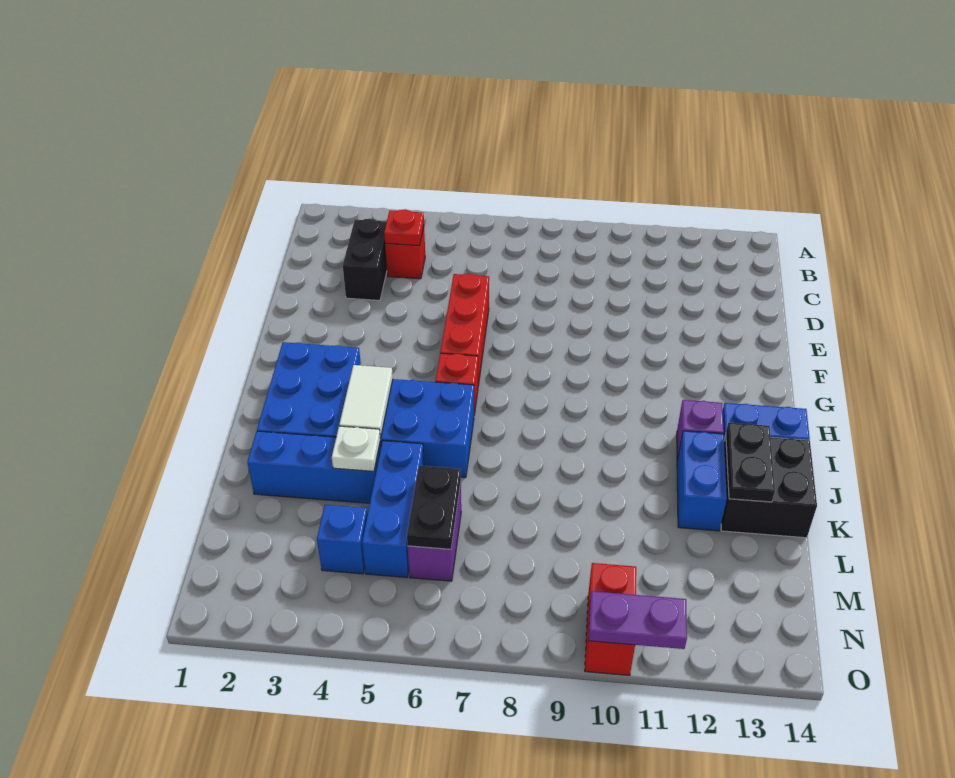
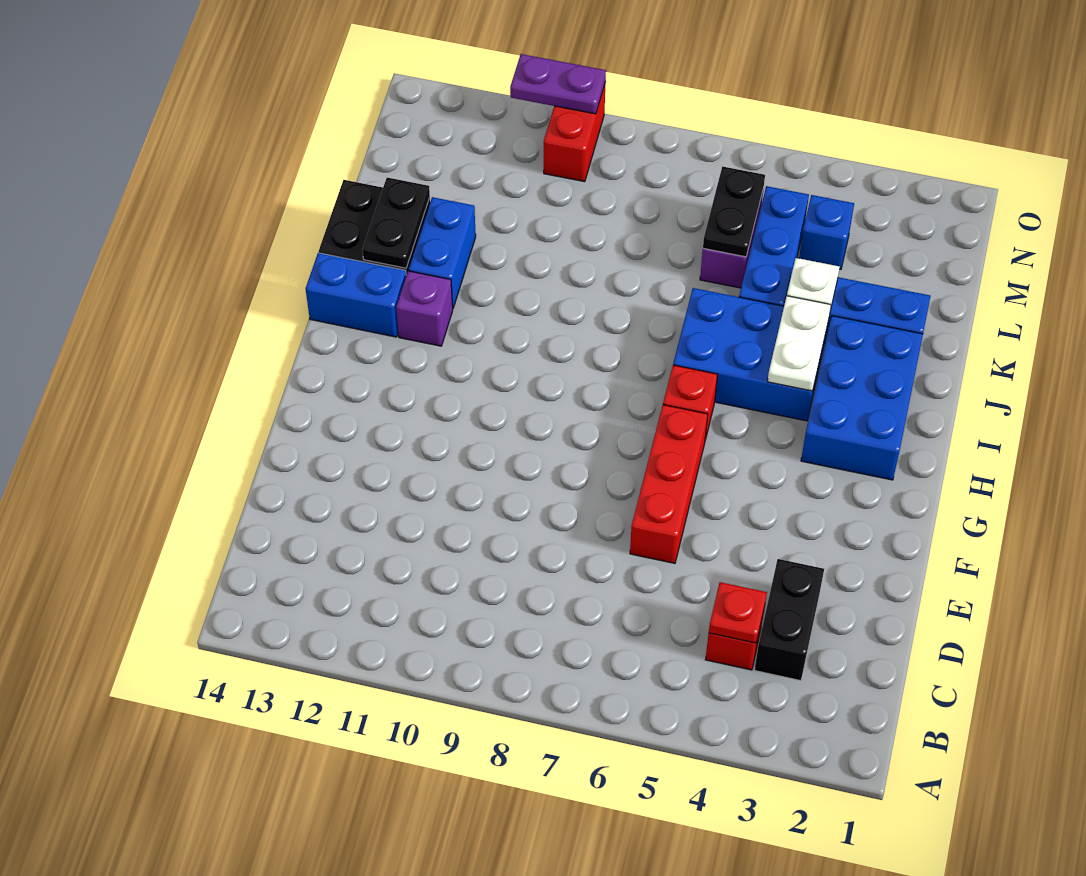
white tile I4:J4 level 2 -> white plate I4:J4 level 2

